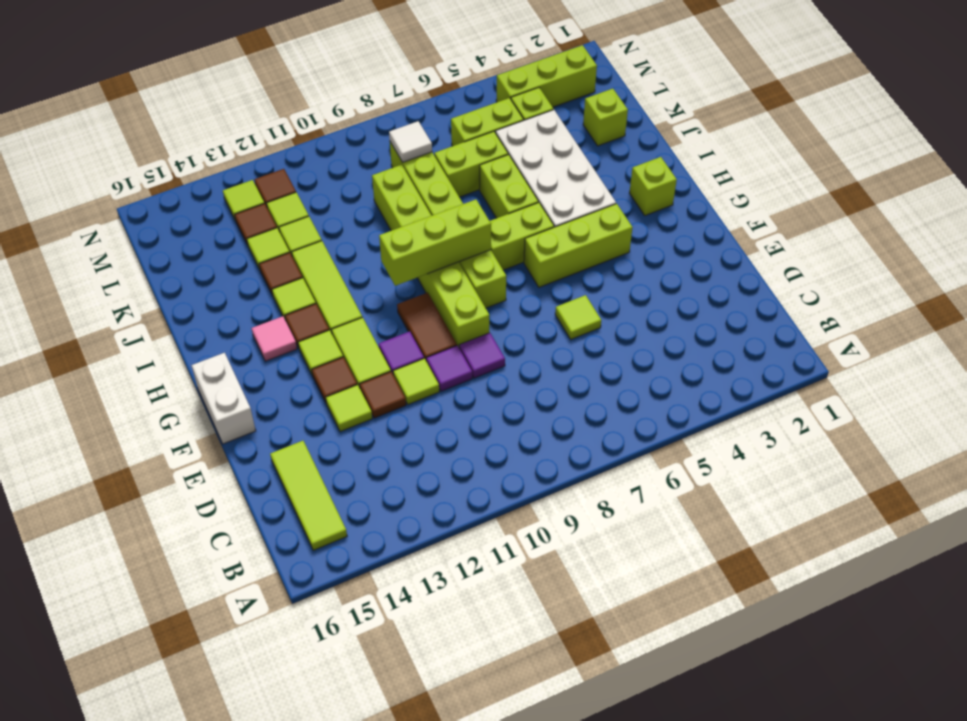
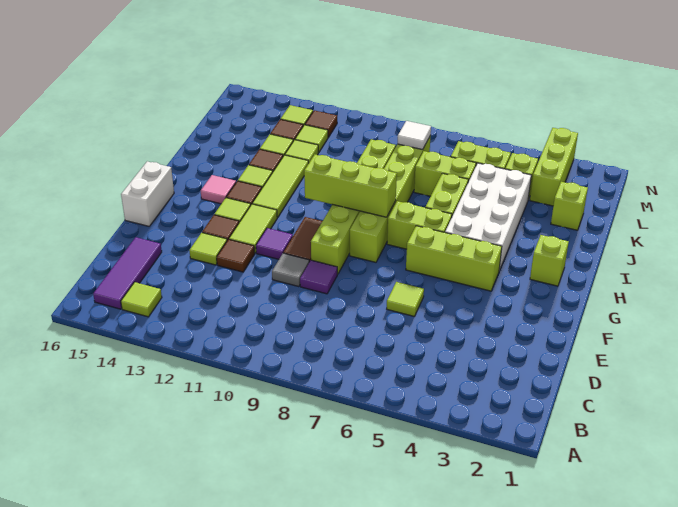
lime tile B15:D15 level 1 -> purple tile B15:D15 level 1
purple tile E10 level 1 -> grey tile E10 level 1
lime tile E11 level 1 -> lime tile B14 level 1
lime brick M2:M4 level 1 -> lime brick L3:N3 level 1

